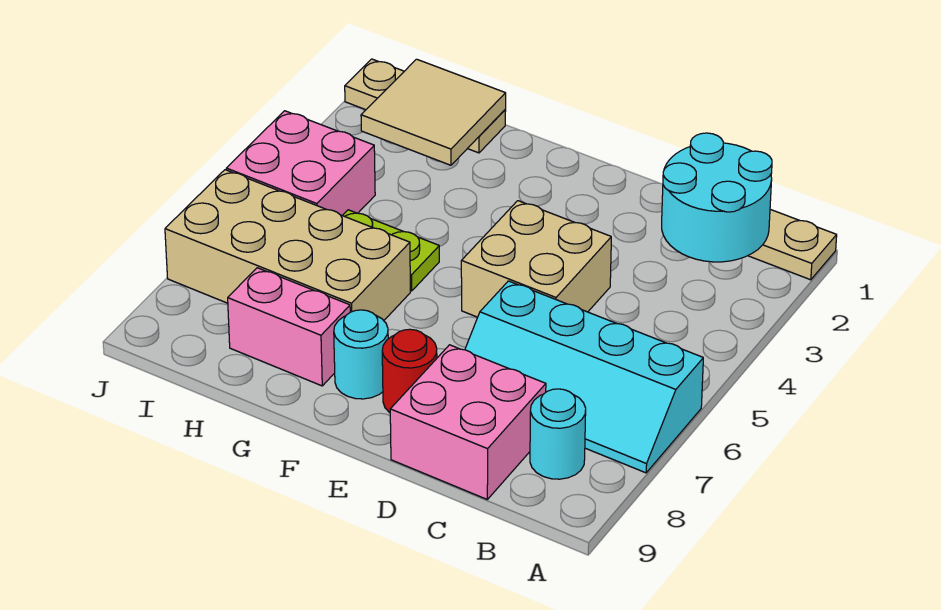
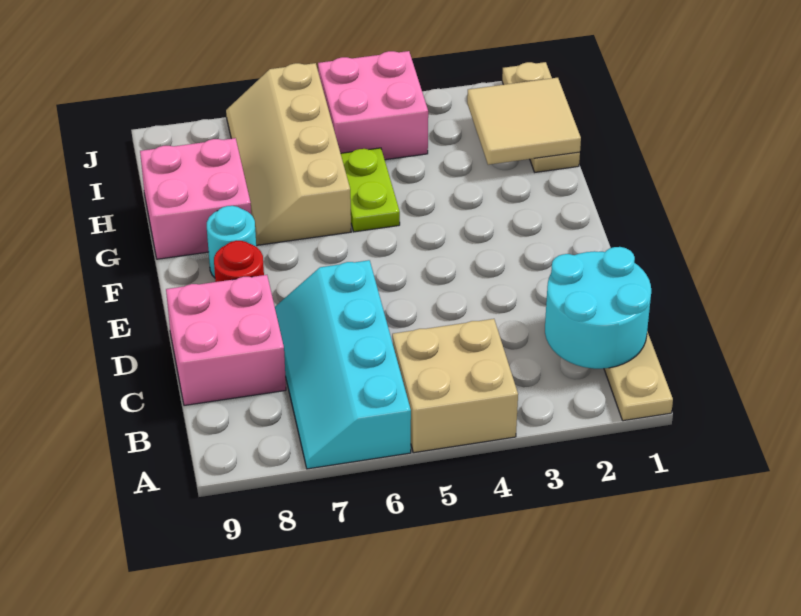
cyan round brick B8 level 1 -> none
tan brick D4:E5 level 1 -> tan brick A4:B5 level 1
tan brick G6:J7 level 1 -> tan slope G6:J7 level 1 top 6
pink brick G8:H8 level 1 -> pink brick G8:H9 level 1

